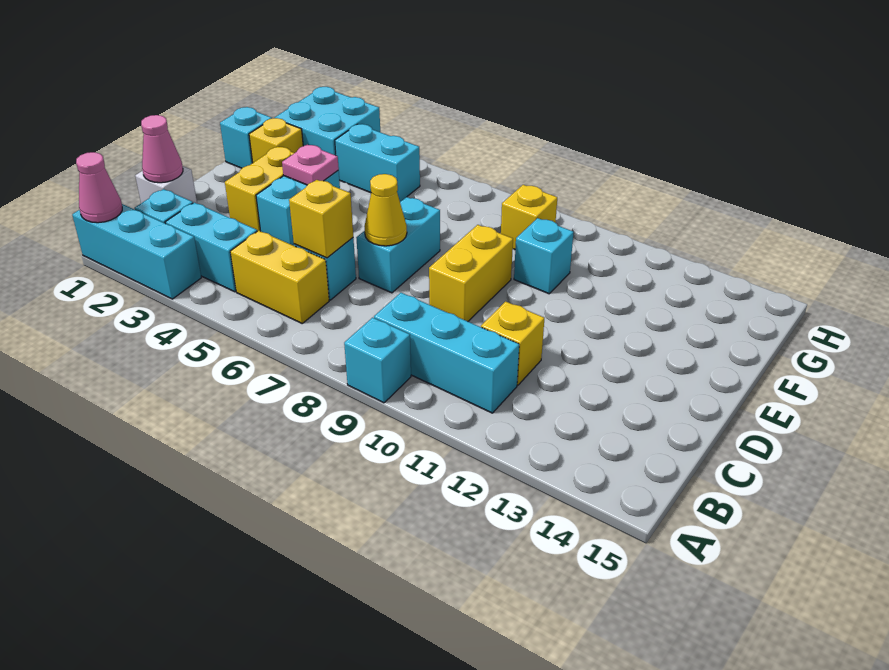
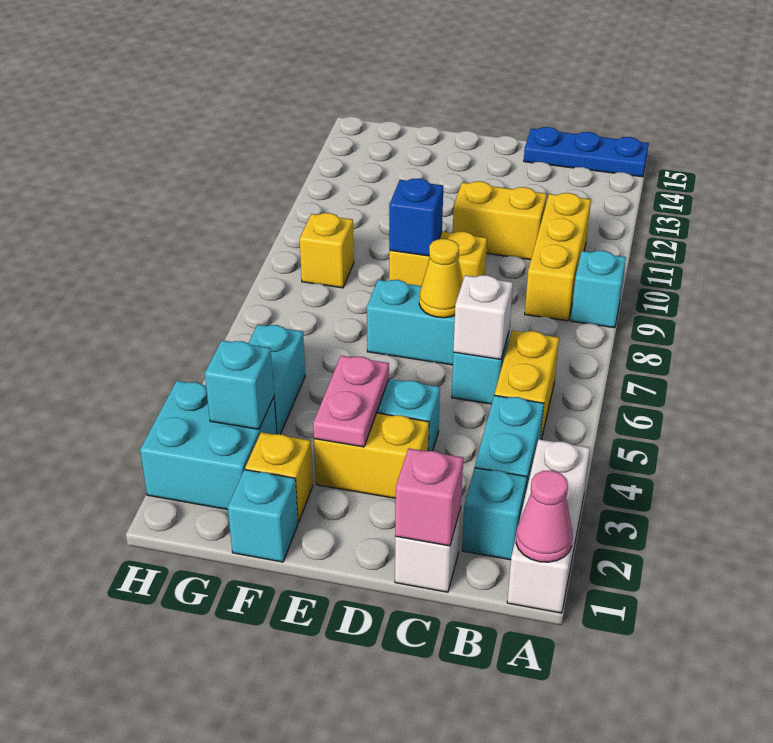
cyan brick A1:A3 level 1 -> white brick A1:A3 level 1
none -> blue plate A15:C15 level 1
cyan brick B9:B11 level 1 -> yellow brick B9:B11 level 1
pink cone C1 level 2 -> pink brick C1 level 2
yellow brick C6 level 2 -> white brick C6 level 2
yellow brick C11 level 1 -> yellow brick C11:D11 level 1
pink plate E4 level 2 -> pink plate E3:E4 level 2
none -> blue brick E9 level 2
cyan brick F10 level 1 -> cyan brick G3 level 2

